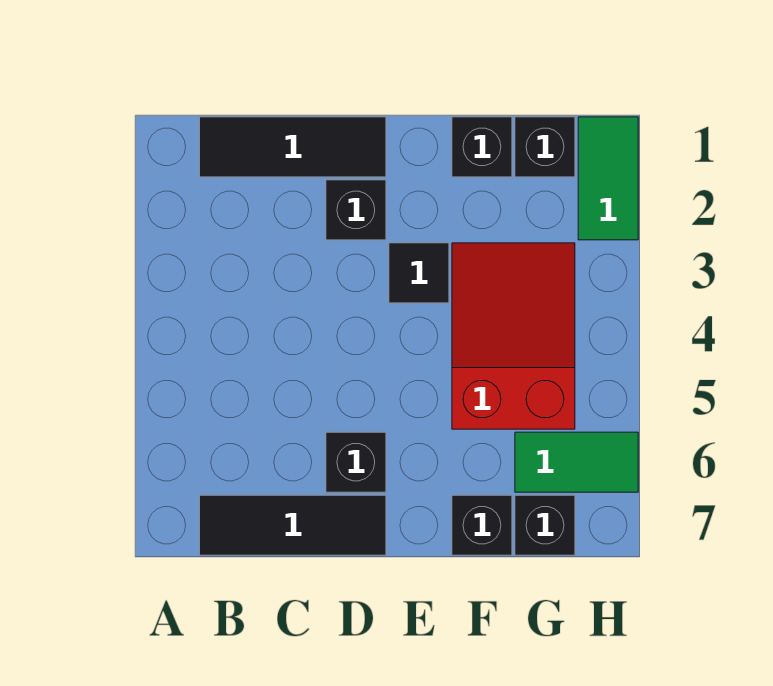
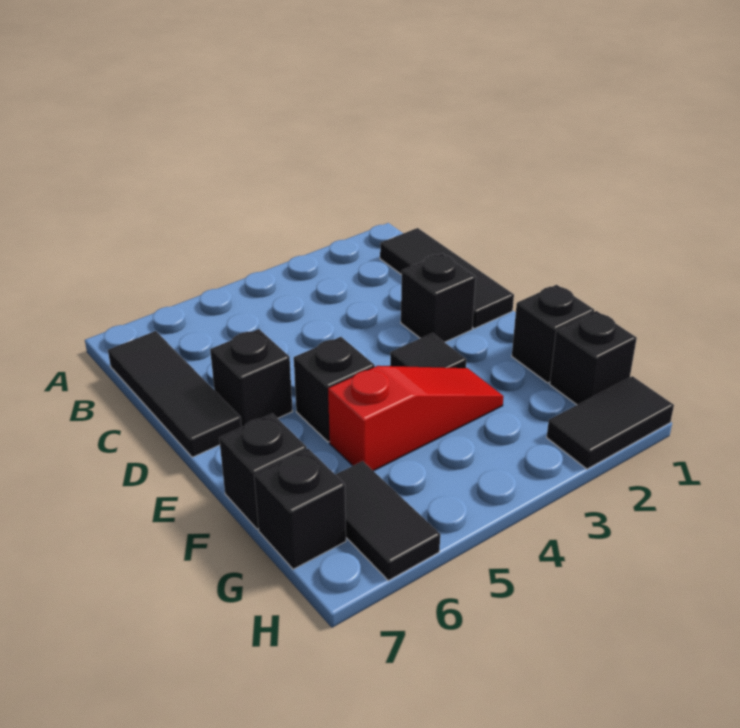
none -> black brick E5 level 1
red slope F3:G5 level 1 top 5 -> red slope F3:F5 level 1 top 5
green tile G6:H6 level 1 -> black tile G6:H6 level 1
green tile H1:H2 level 1 -> black tile H1:H2 level 1

